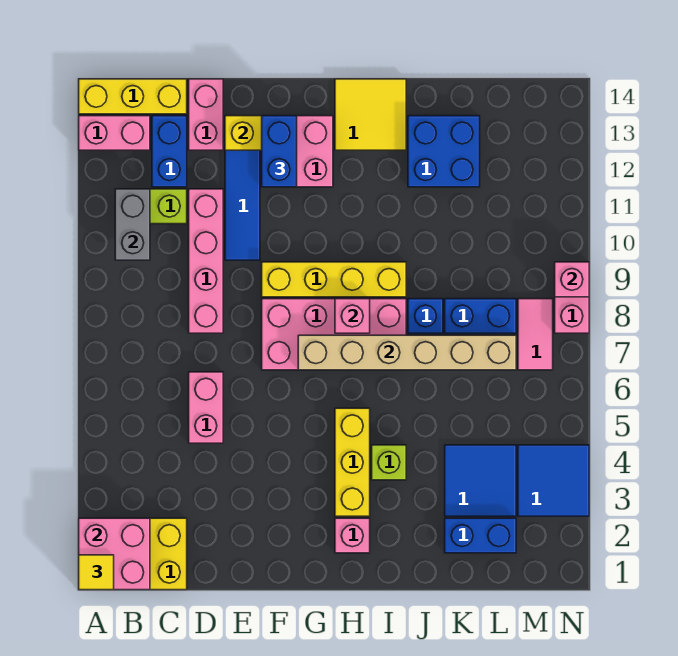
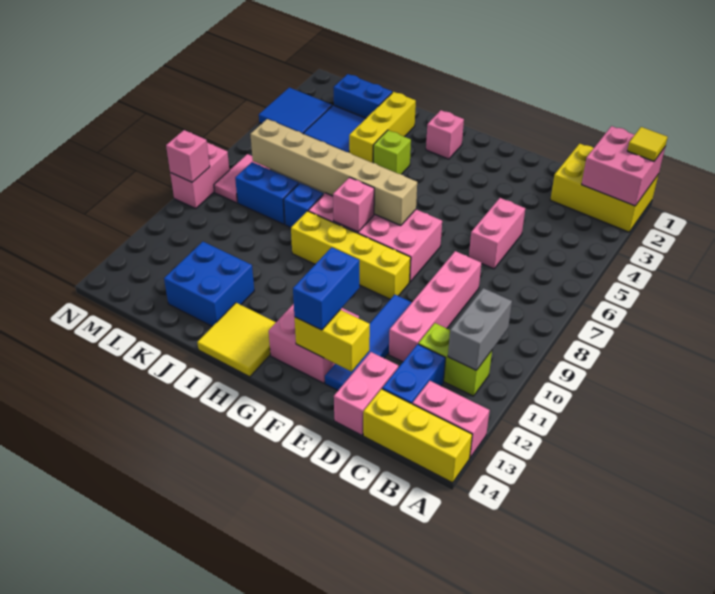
yellow brick H3:H5 level 1 -> yellow brick J2:J4 level 1

